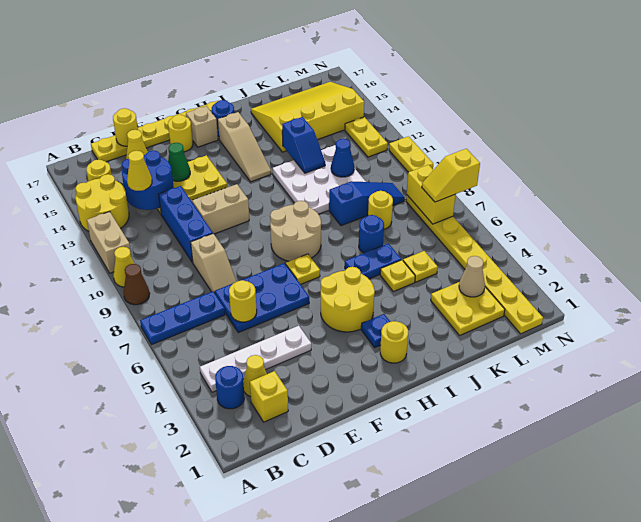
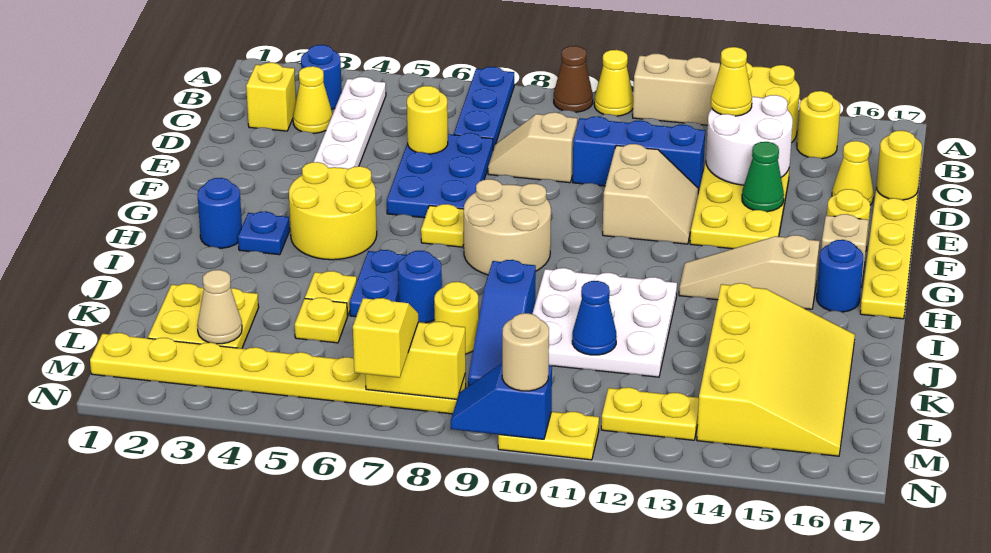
blue round brick C13:D14 level 2 -> white round brick C13:D14 level 2
yellow round brick H2 level 1 -> blue round brick H2 level 1
blue slope J12:J13 level 2 top 13 -> blue slope N9:N10 level 2 top 10
none -> tan round brick N10 level 3

